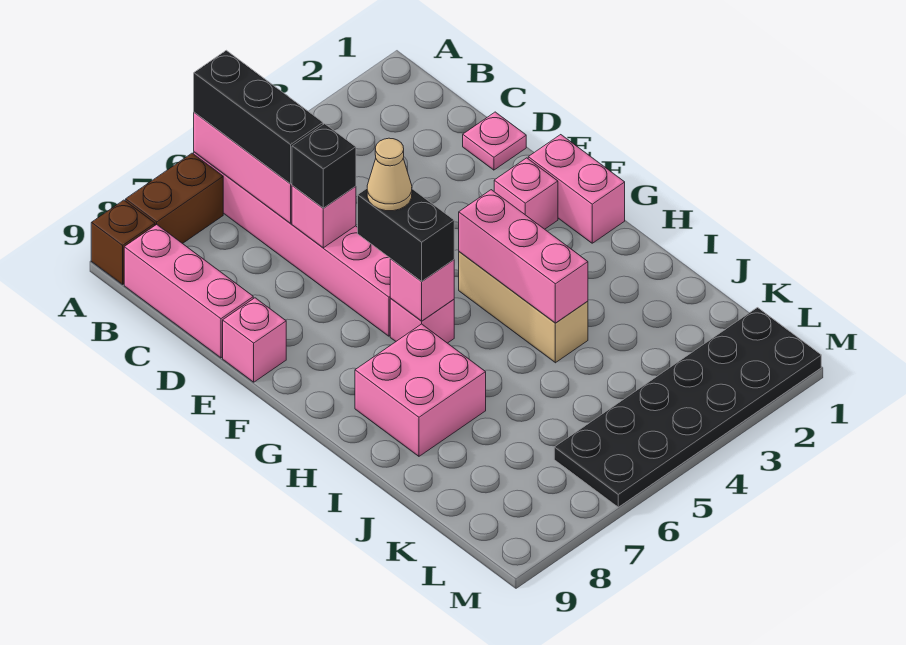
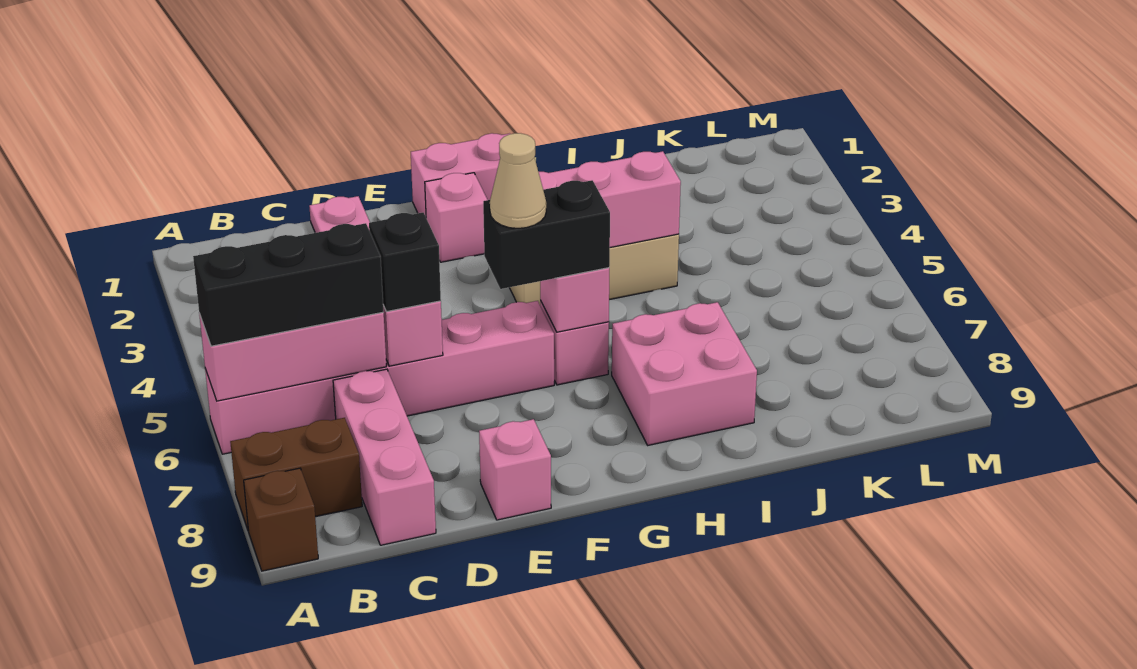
brown brick A7:A8 level 1 -> brown brick A8:B8 level 1
pink brick B9:D9 level 1 -> pink brick C7:C9 level 1
black plate L1:M6 level 1 -> none

